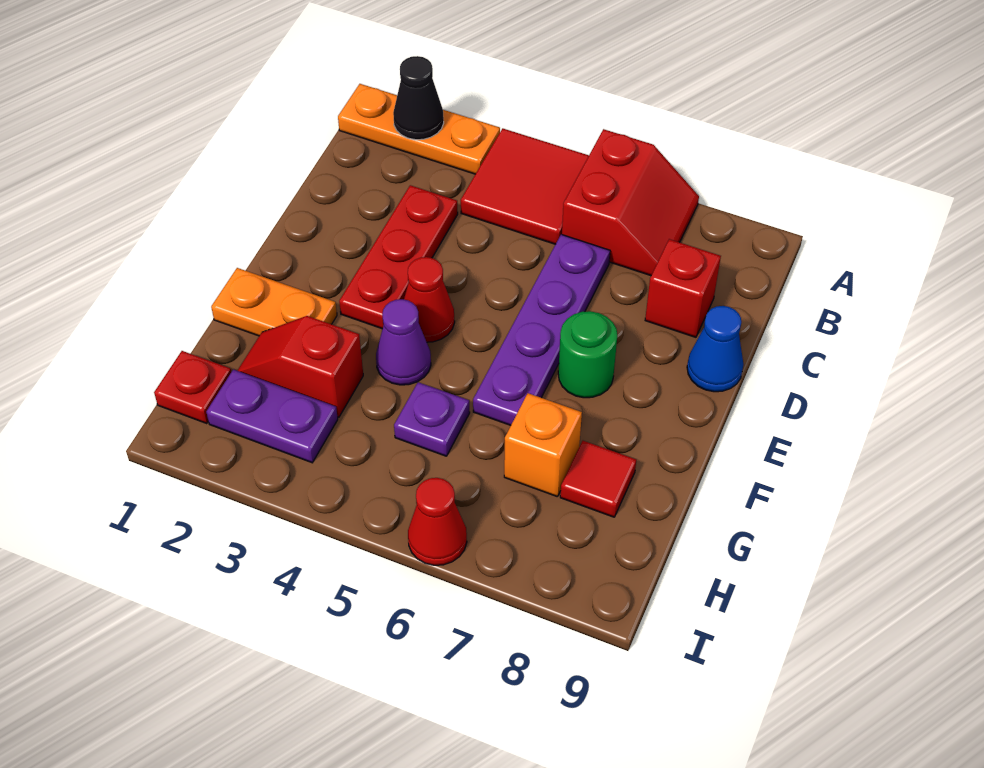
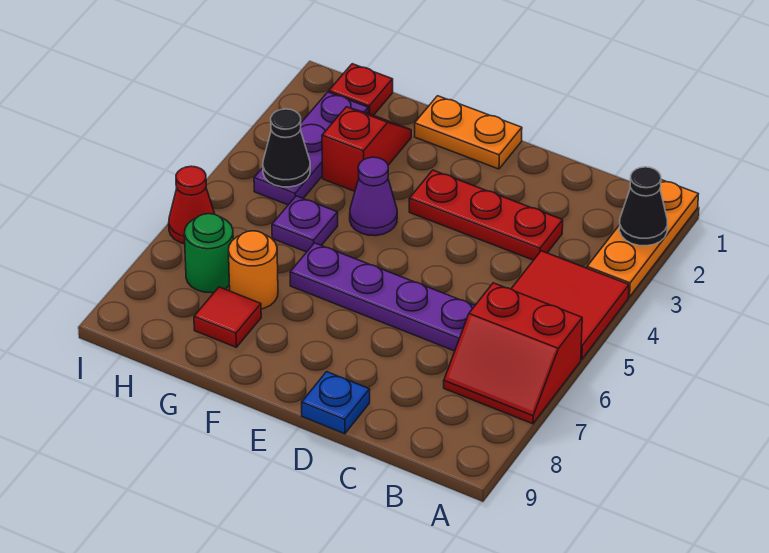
red brick C8 level 1 -> none
blue cone D9 level 1 -> blue plate D9 level 1
red cone E4 level 1 -> none
green round brick E7 level 1 -> green round brick H7 level 1
orange plate F1:F2 level 1 -> orange plate E1:F1 level 1
orange brick G7 level 1 -> orange round brick G7 level 1
purple plate H2:H3 level 1 -> purple plate H2:H4 level 1
none -> black cone H4 level 2

